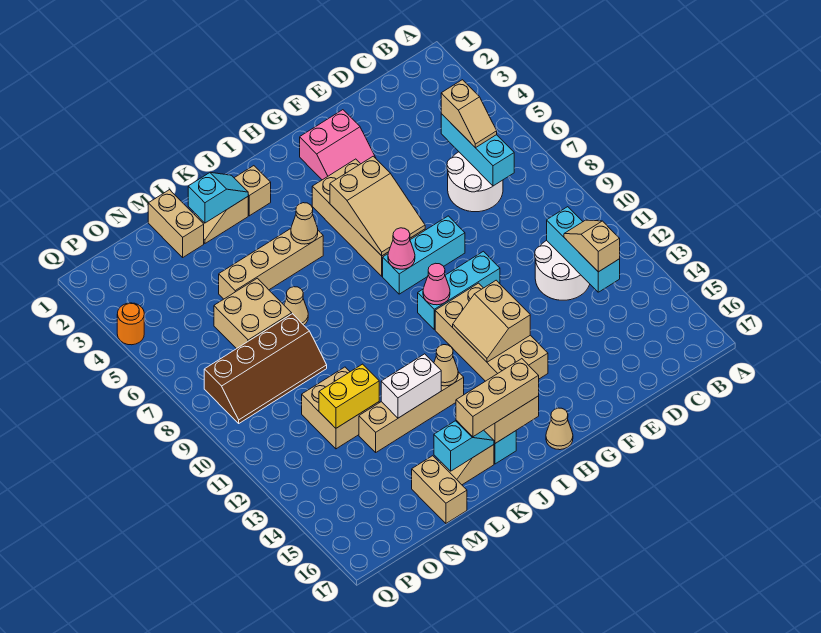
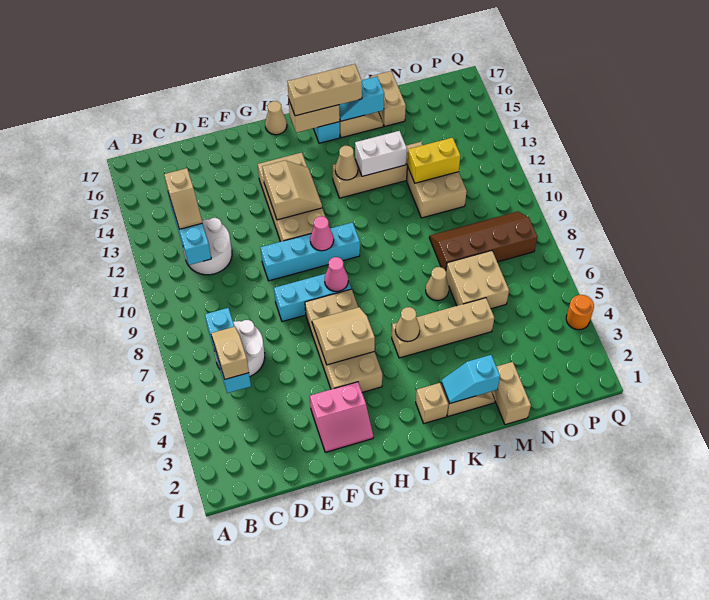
pink slope F2:G3 level 1 top 2 -> pink slope F2:G3 level 1 top 3
cyan brick F10:H10 level 1 -> cyan brick F10:I10 level 1
tan slope G5:H7 level 2 top 5 -> tan slope G5:H6 level 2 top 5

